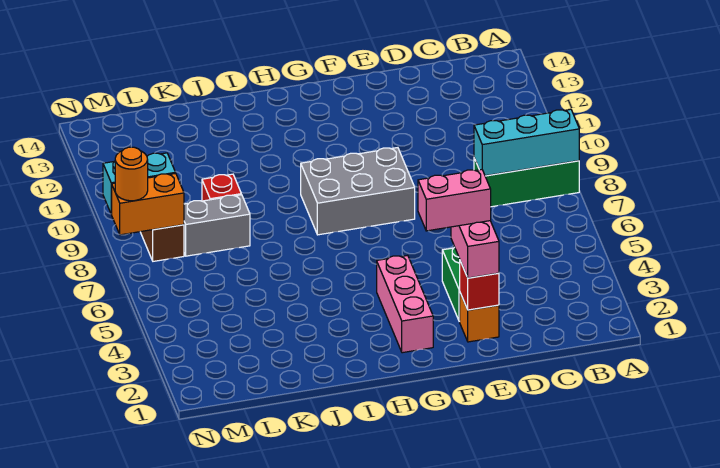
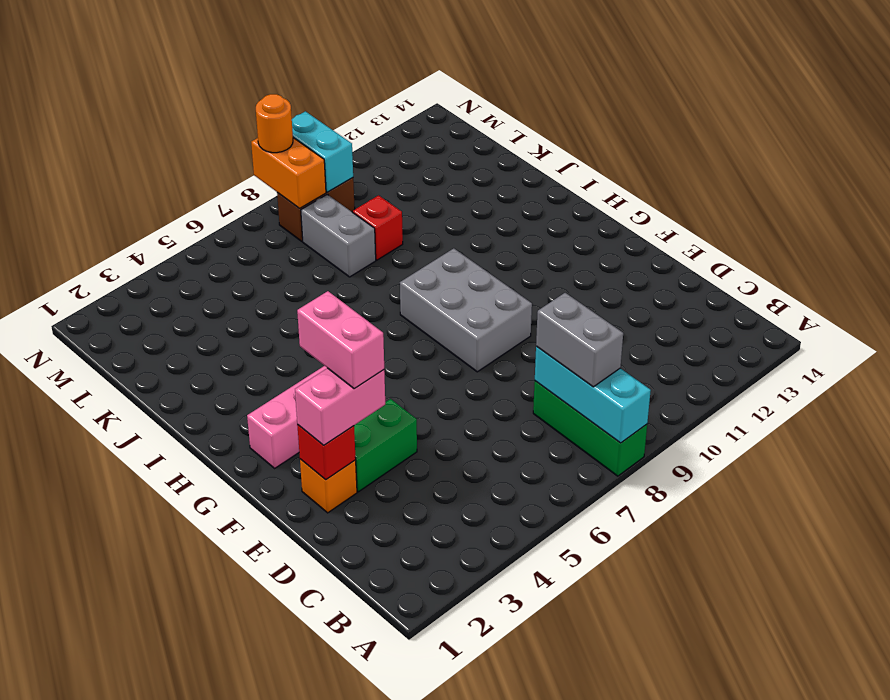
none -> grey brick B8:C8 level 3

